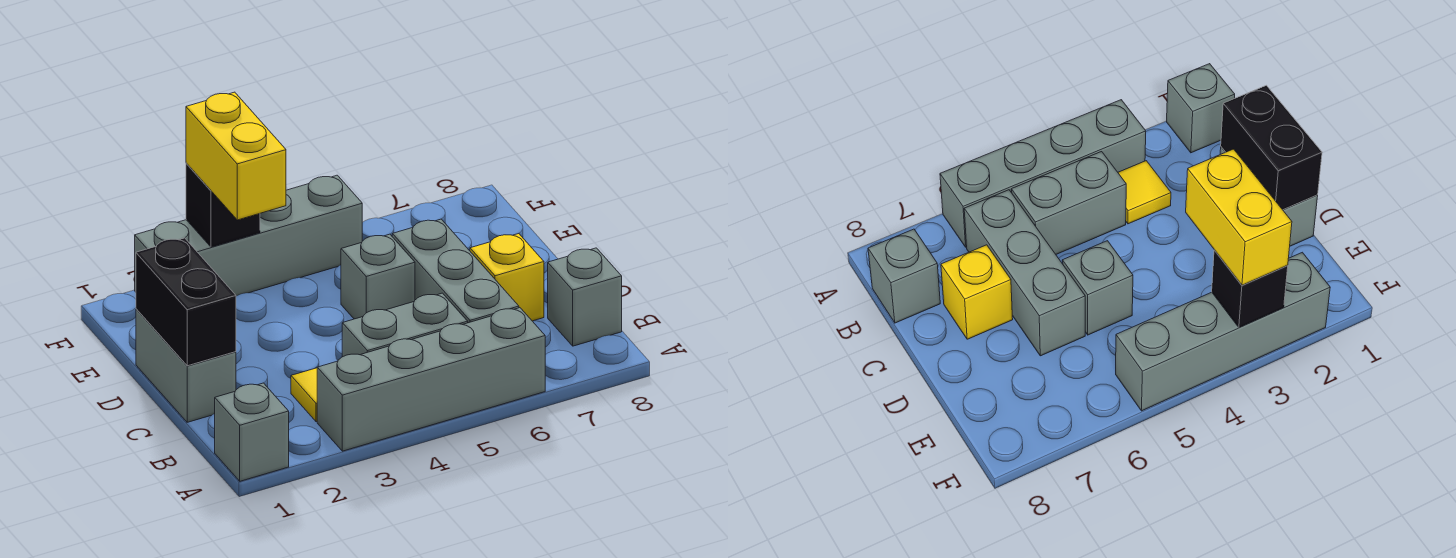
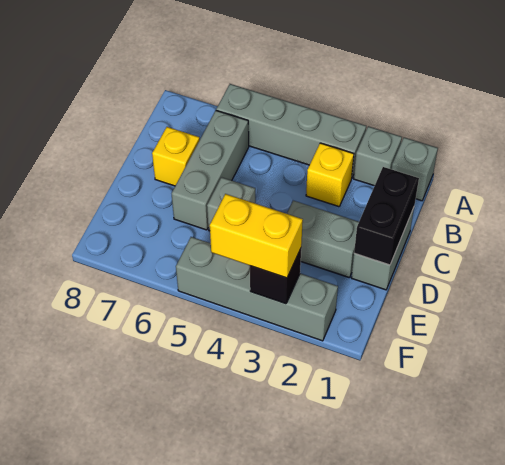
yellow tile B3 level 1 -> yellow brick B3 level 1
grey brick B4:B5 level 1 -> grey brick D2:D3 level 1
grey brick B8 level 1 -> grey brick A2 level 1
yellow brick E3:F3 level 3 -> yellow brick F3:F4 level 3

